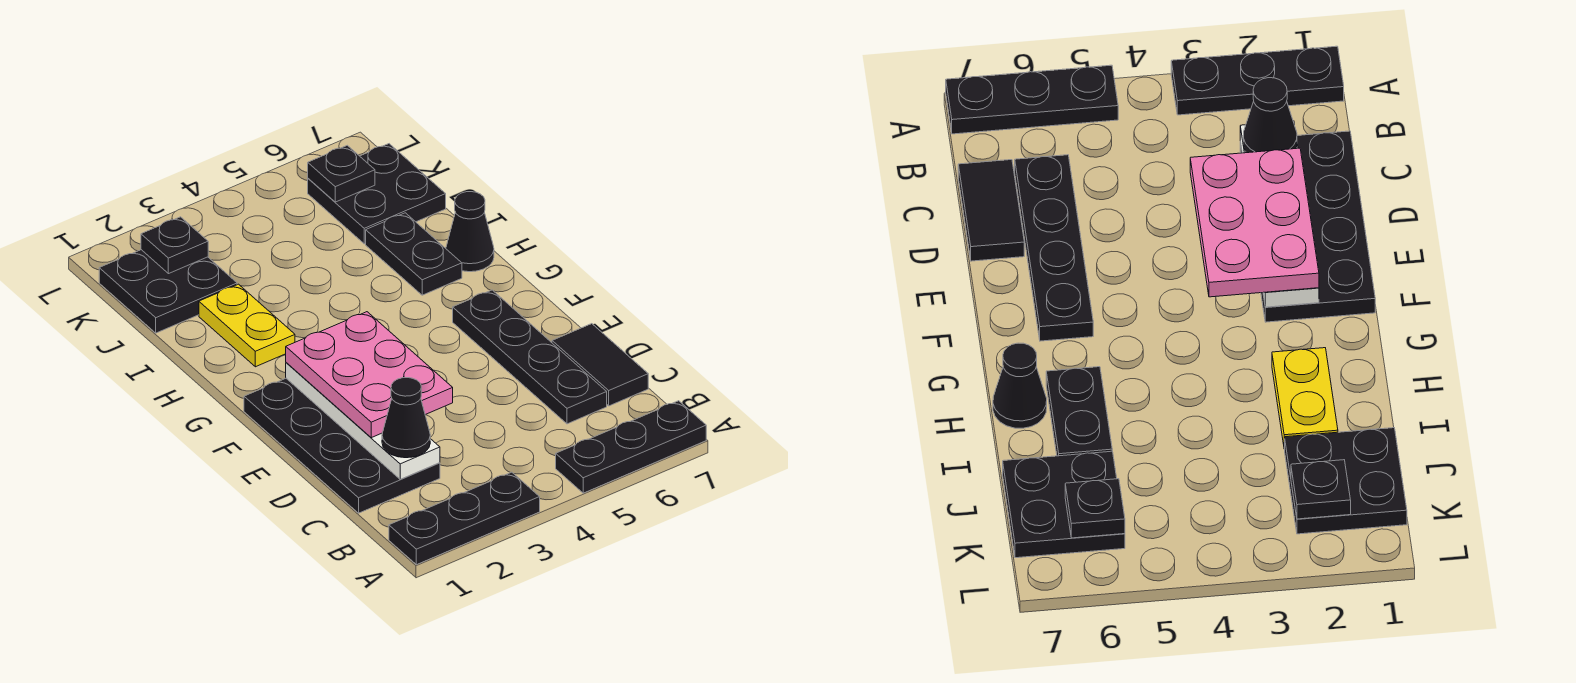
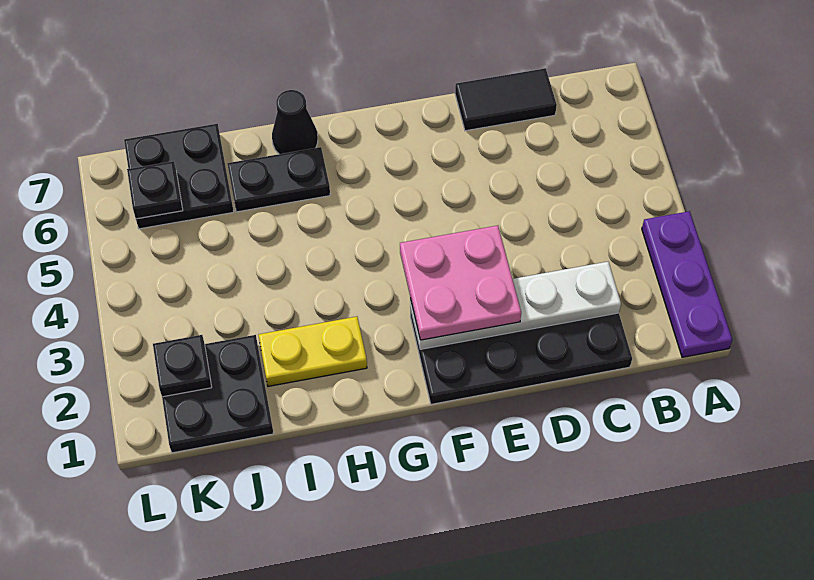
black plate A1:A3 level 1 -> purple plate A1:A3 level 1
black plate A5:A7 level 1 -> none
black cone C2 level 3 -> none
black plate C6:F6 level 1 -> none
pink plate D2:F3 level 3 -> pink plate E2:F3 level 3

